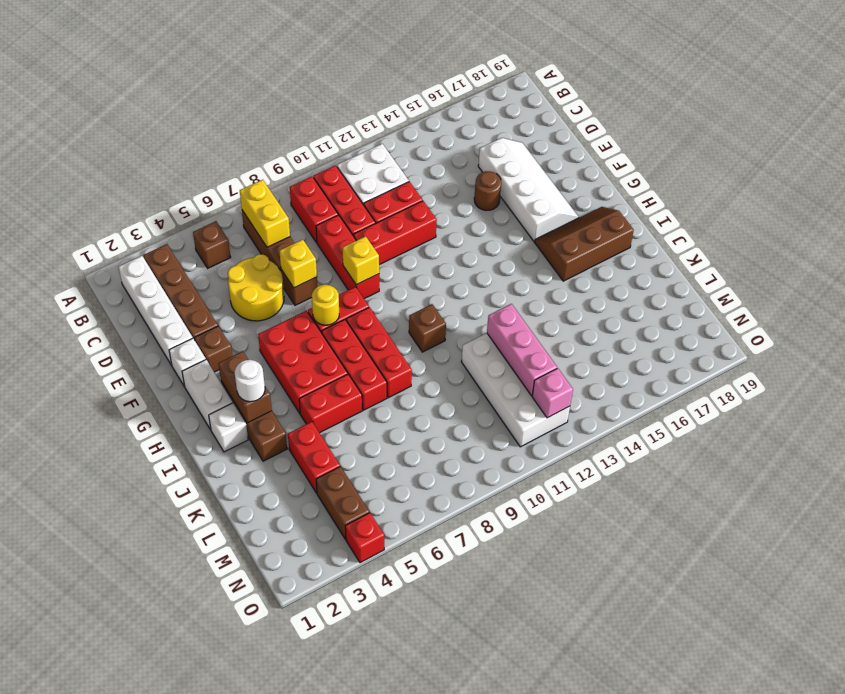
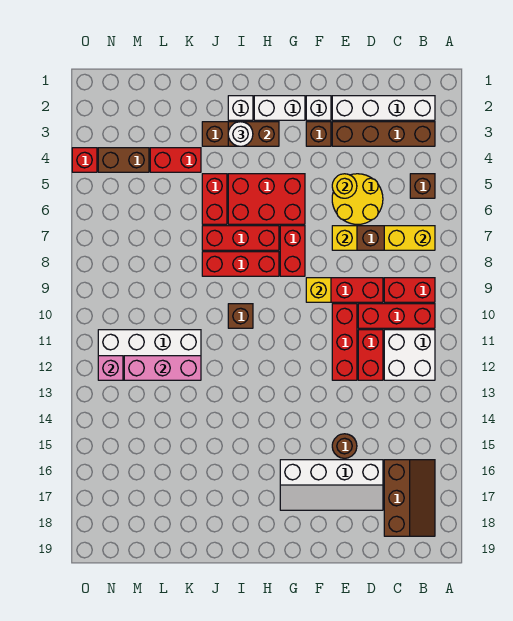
yellow round brick G7 level 2 -> yellow round brick E5 level 2
brown slope H16:I18 level 1 top I -> brown slope B16:C18 level 1 top C

